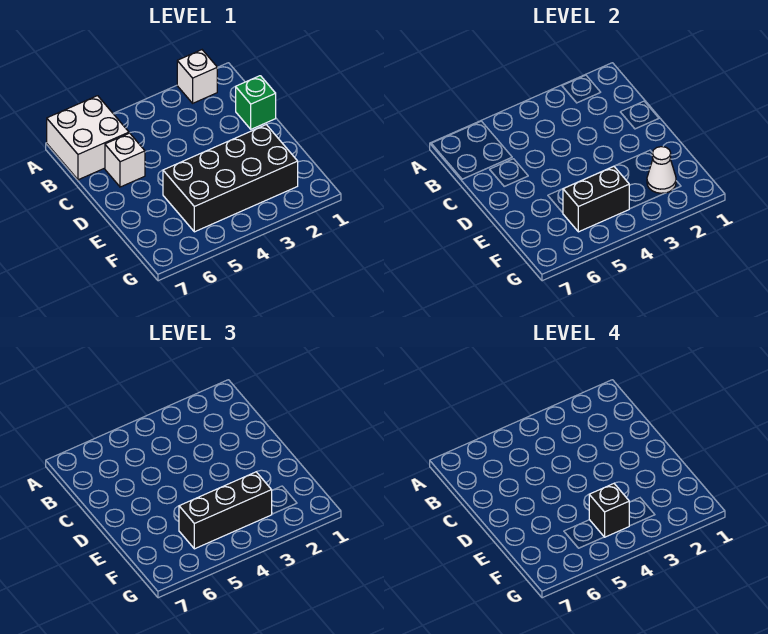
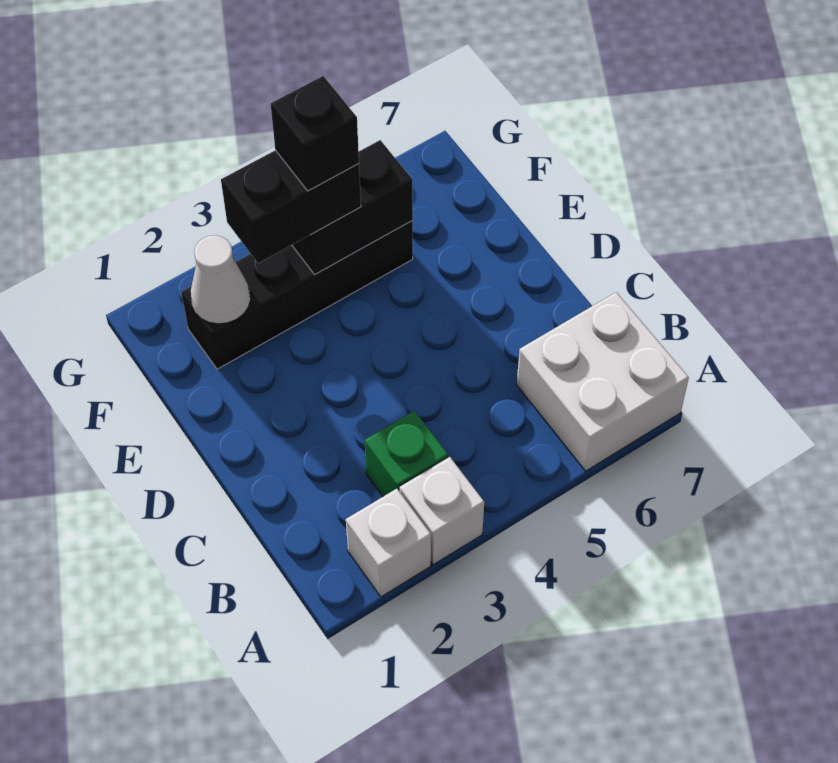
green brick C1 level 1 -> green brick B3 level 1
white brick C6 level 1 -> white brick A3 level 1
black brick E2:F5 level 1 -> black brick F2:F5 level 1
black brick F3:F5 level 3 -> black brick F3:F4 level 3

